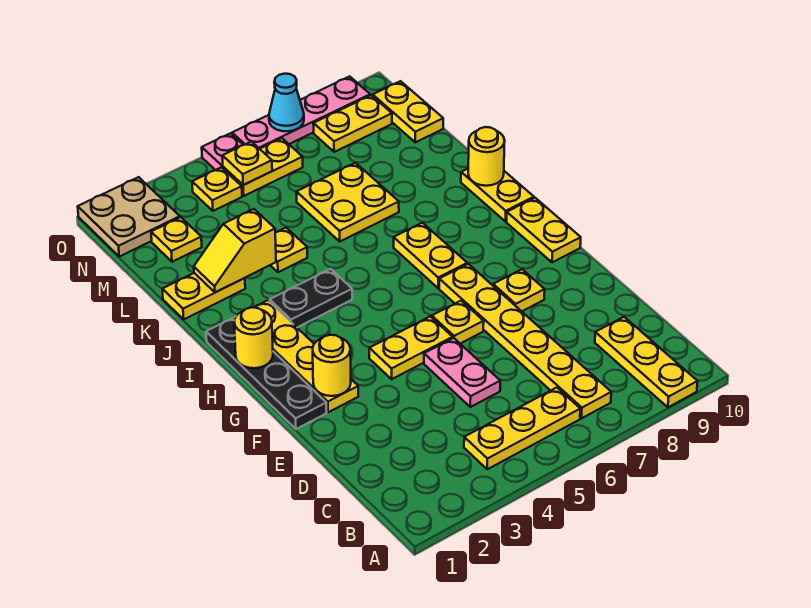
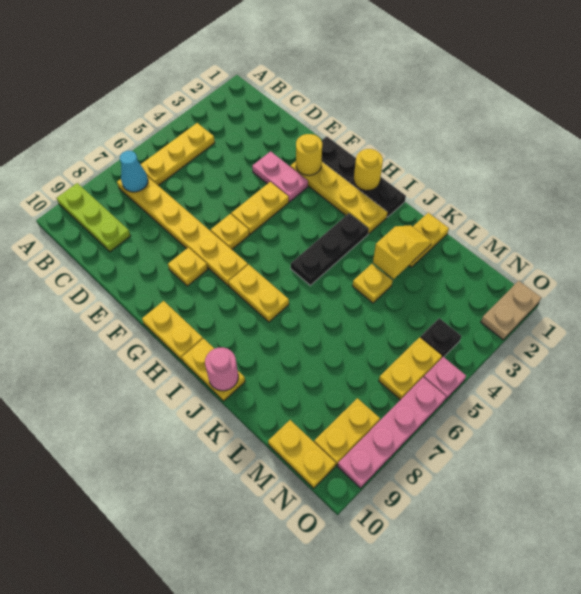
yellow plate A9:C9 level 1 -> lime plate A9:C9 level 1
pink plate D5:E5 level 1 -> pink plate E3:F3 level 1
black plate I3:I4 level 1 -> black plate I3:I5 level 1
yellow round brick J10 level 2 -> pink round brick J10 level 2
yellow plate K6:L7 level 1 -> none
yellow plate M2 level 1 -> none
tan plate N1:O2 level 1 -> tan plate O1:O2 level 1
yellow plate N4 level 1 -> black plate N4 level 1
yellow plate N5 level 2 -> none
cyan cone O7 level 2 -> cyan cone B7 level 2

